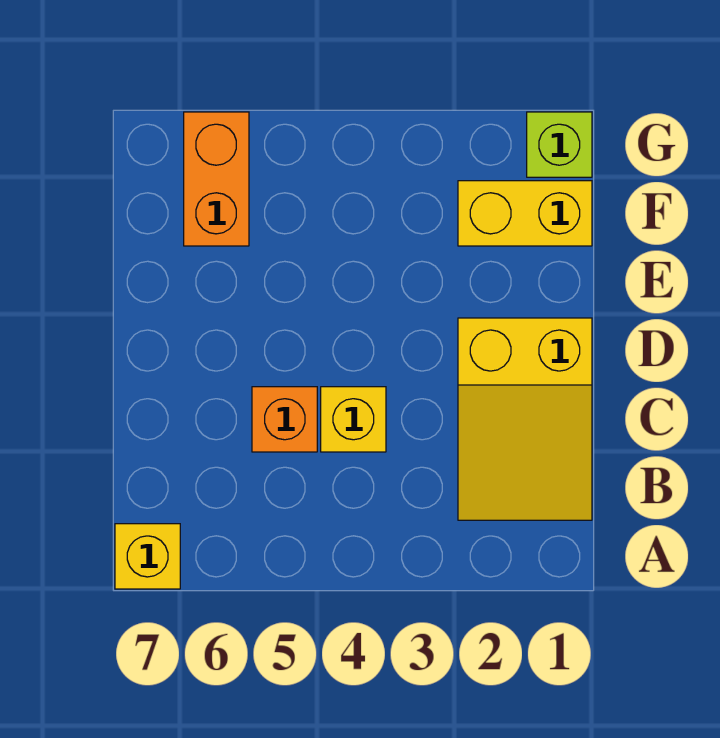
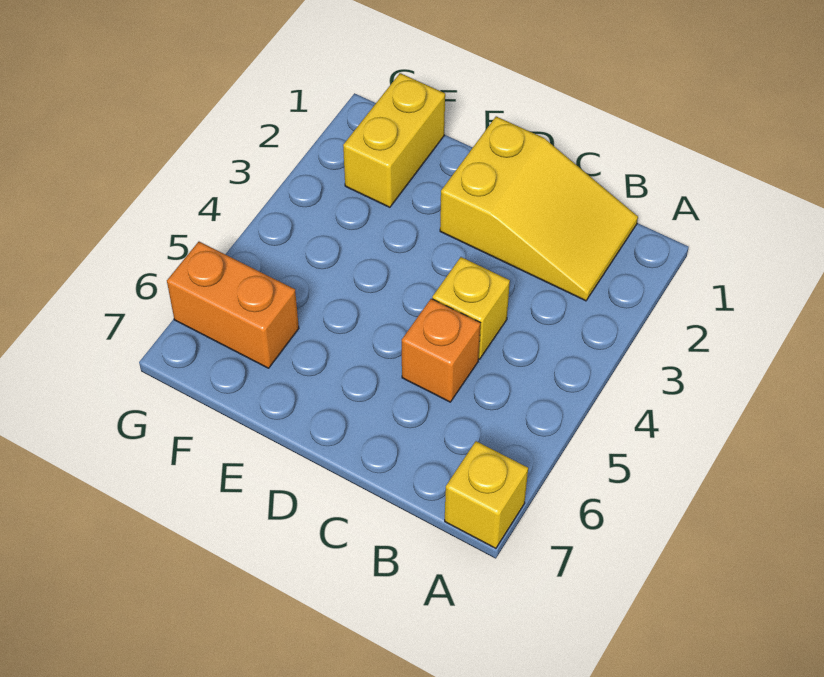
lime brick G1 level 1 -> none

